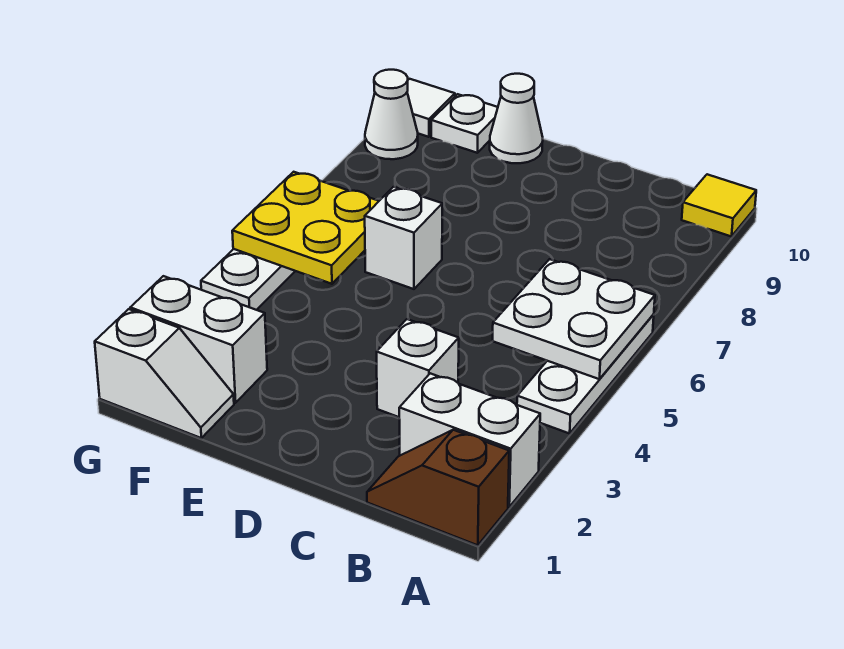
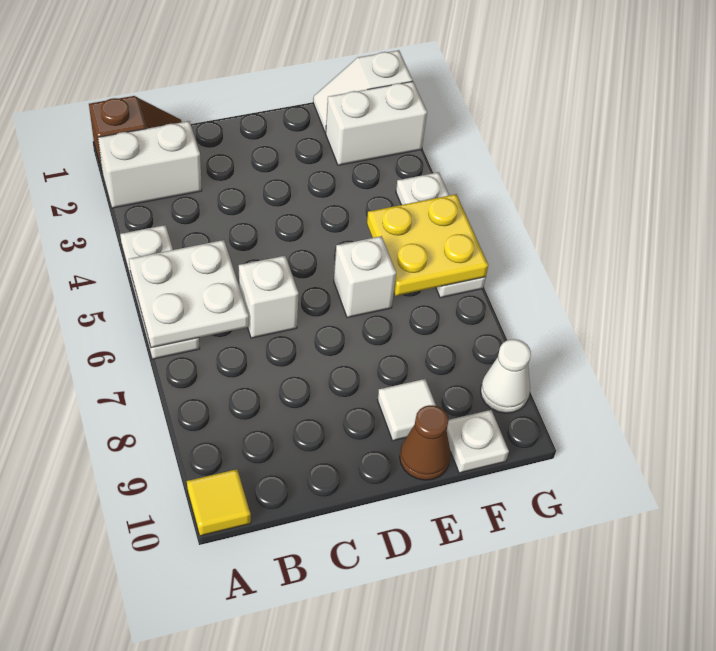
white brick C3 level 1 -> white brick C6 level 1
white cone E10 level 1 -> brown cone E10 level 1
white tile G10 level 1 -> white tile E9 level 1

